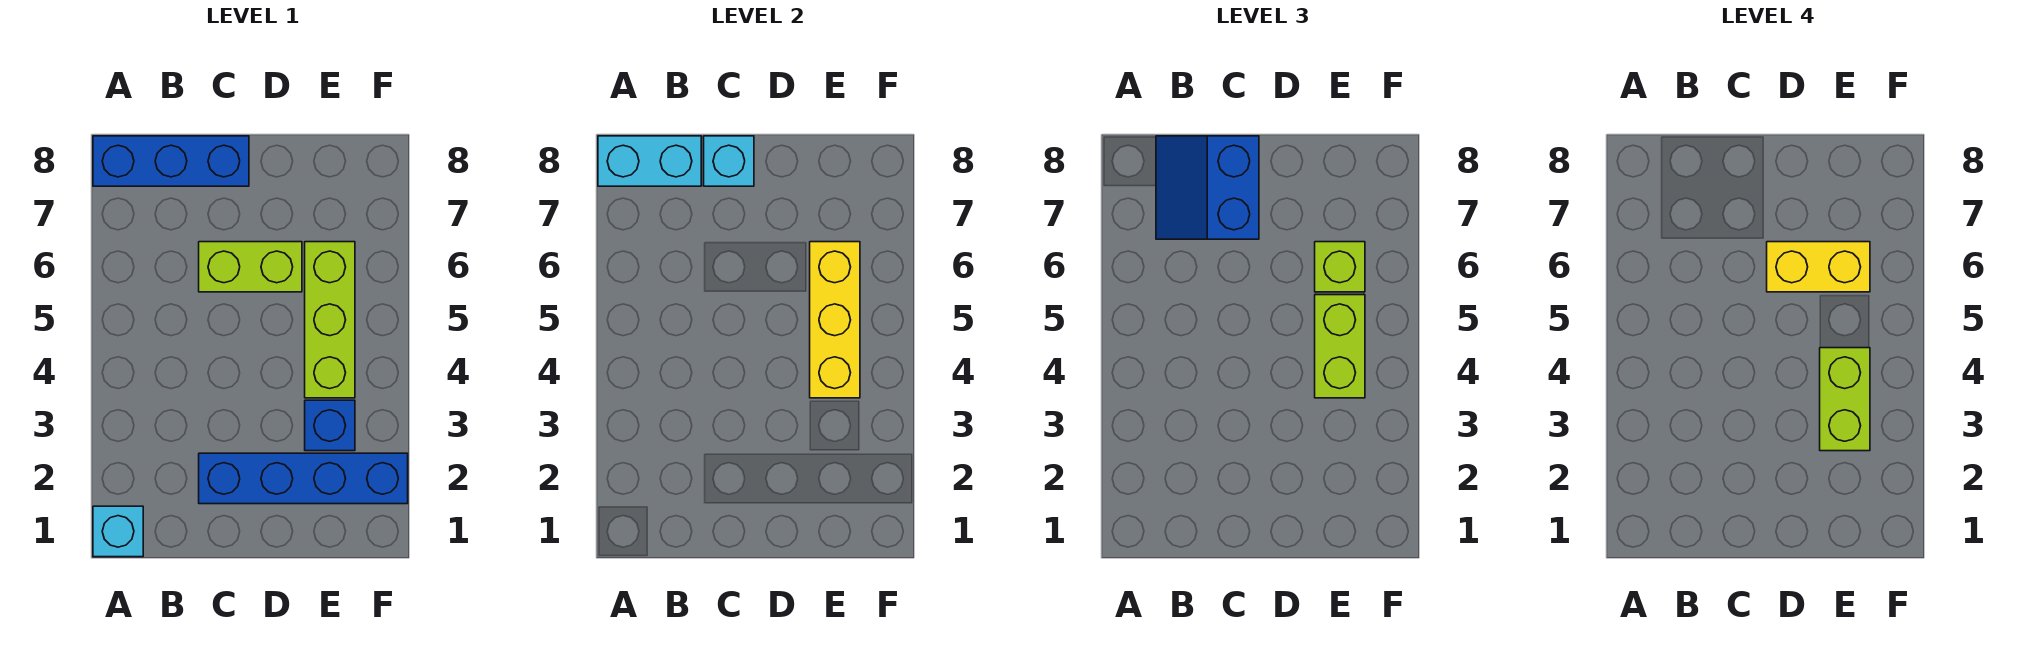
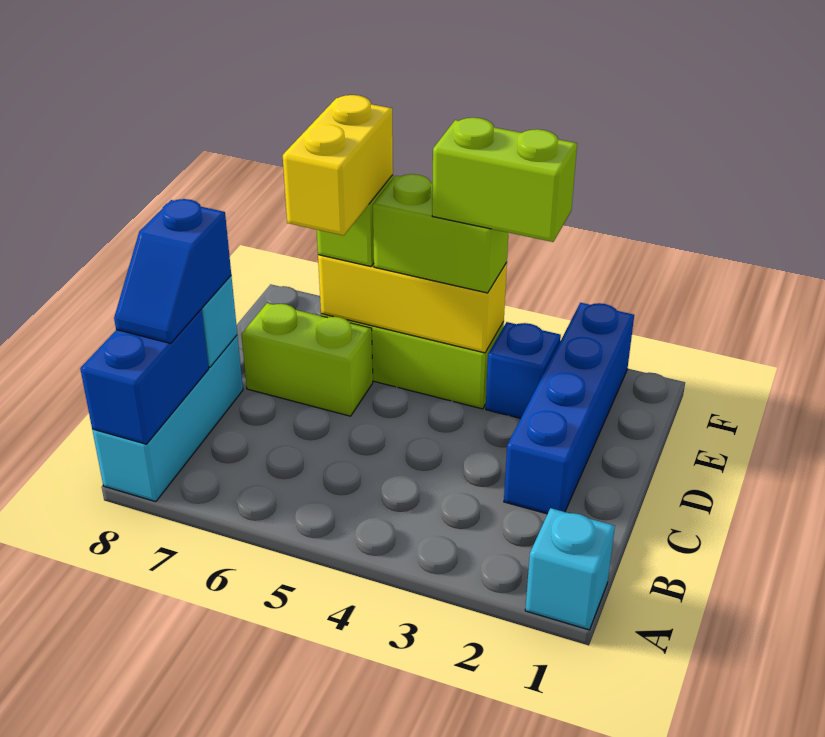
blue brick A8:C8 level 1 -> cyan brick A8:C8 level 1
cyan brick A8:B8 level 2 -> blue brick A8:B8 level 2
blue slope B7:C8 level 3 top C -> blue slope B8:C8 level 3 top C
lime brick C6:D6 level 1 -> lime brick D6:D7 level 1

